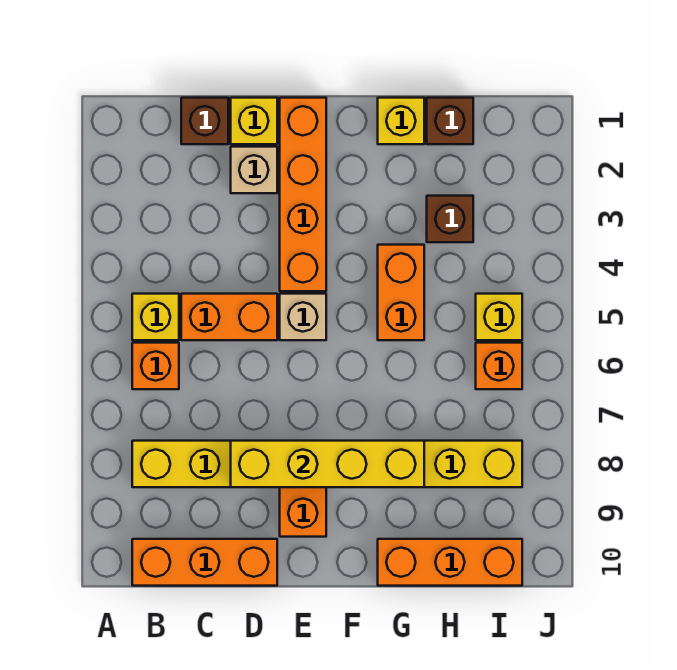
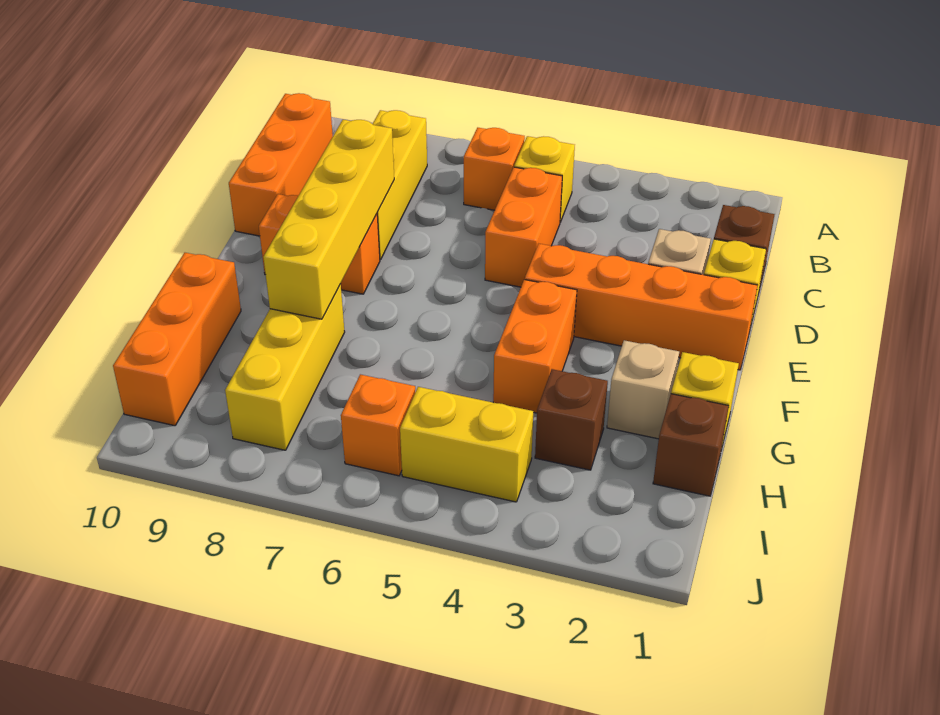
tan brick E5 level 1 -> tan brick G2 level 1
orange brick G4:G5 level 1 -> orange brick F4:G4 level 1
yellow brick I5 level 1 -> yellow brick I4:I5 level 1

